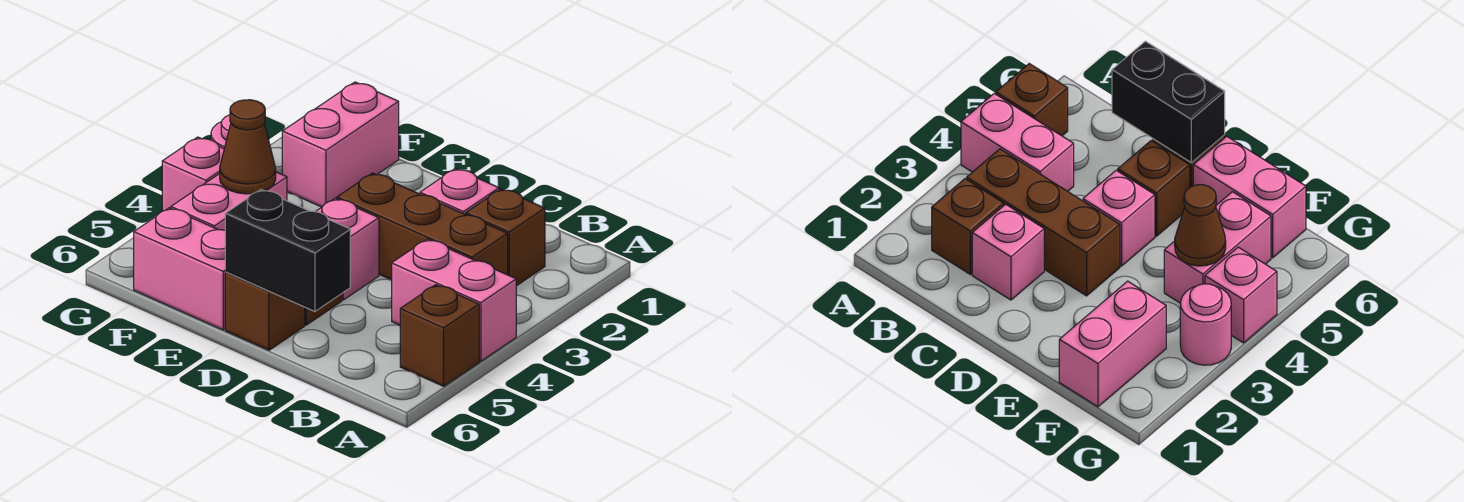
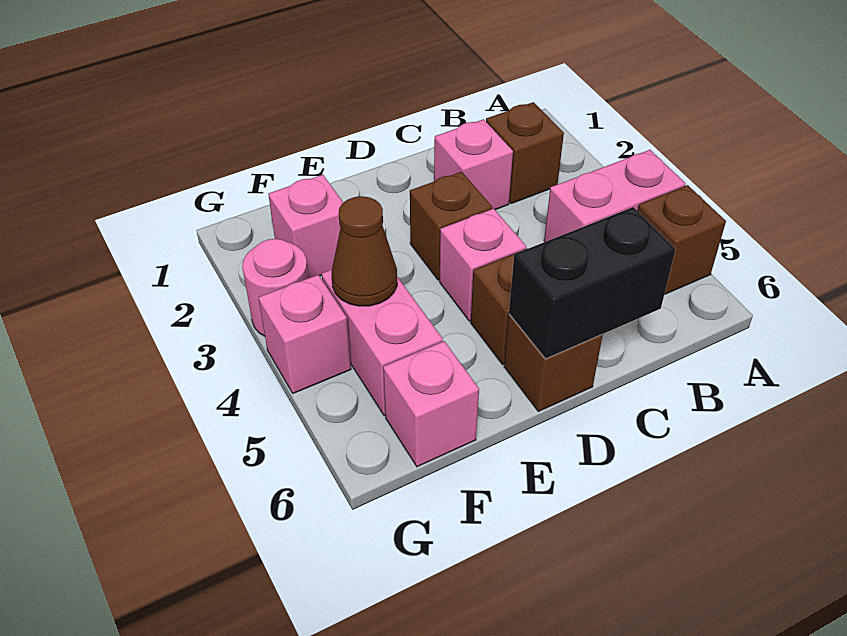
brown brick B3:D3 level 1 -> brown brick D3 level 1
pink brick E6:F6 level 1 -> pink brick F6 level 1
pink brick F1:F2 level 1 -> pink brick F2 level 1

